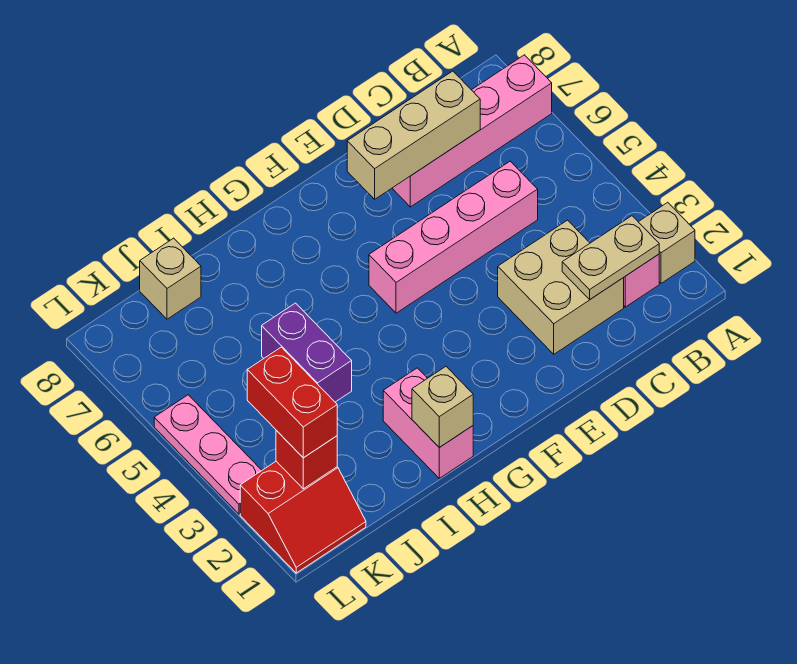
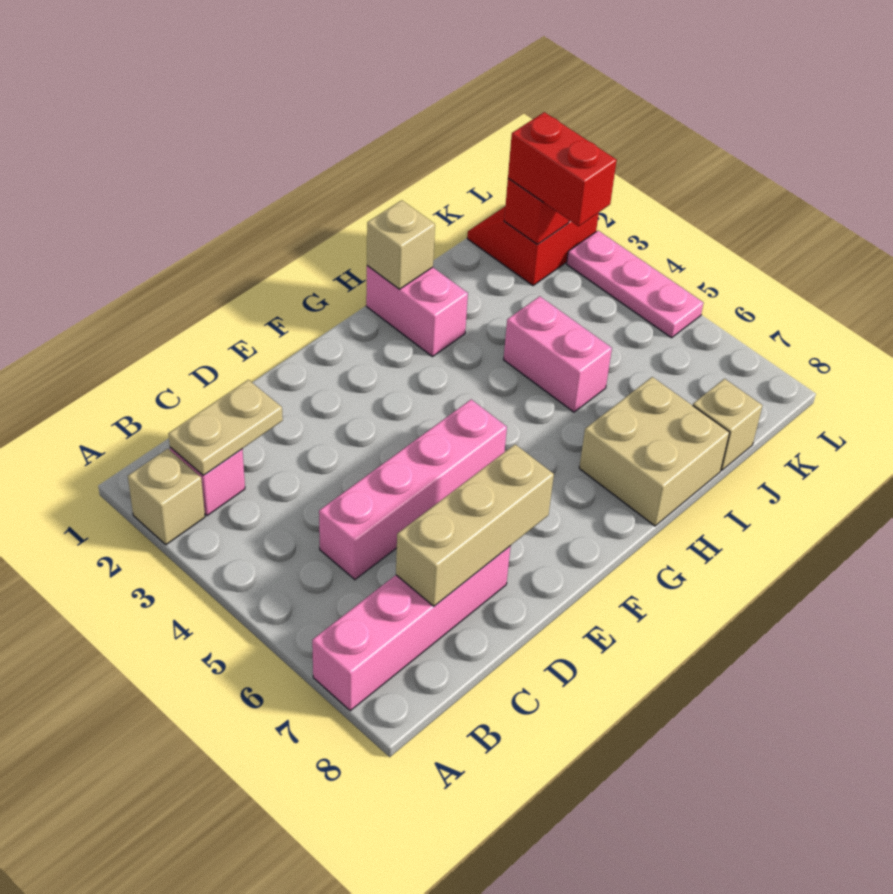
tan brick C2:D3 level 1 -> tan brick H7:I8 level 1
purple brick I4:I5 level 1 -> pink brick I4:I5 level 1

